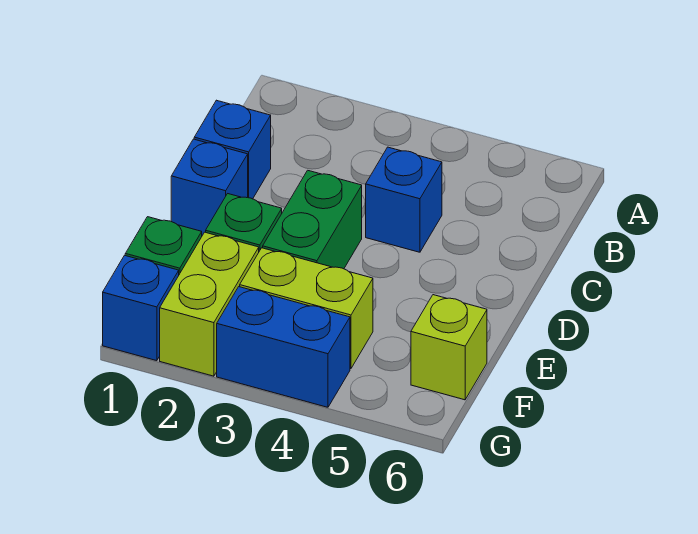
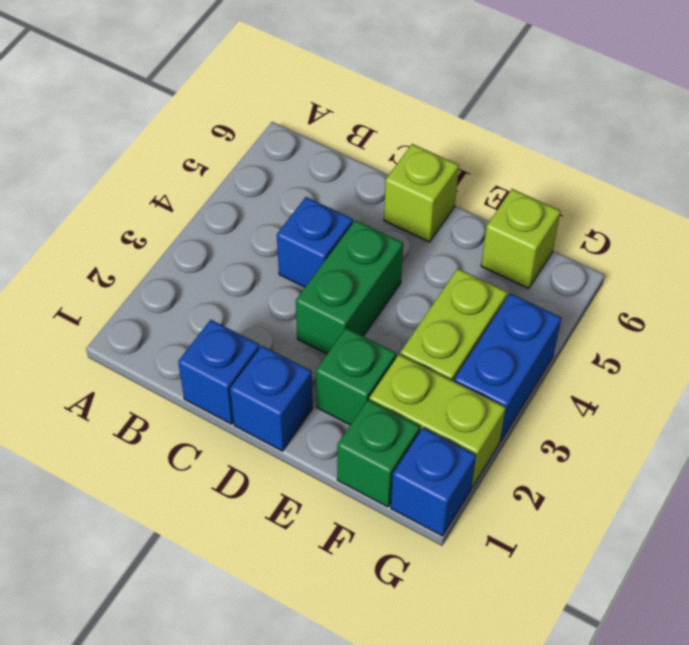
green brick D3:E3 level 1 -> green brick D3:D4 level 1
none -> lime brick D6 level 1

